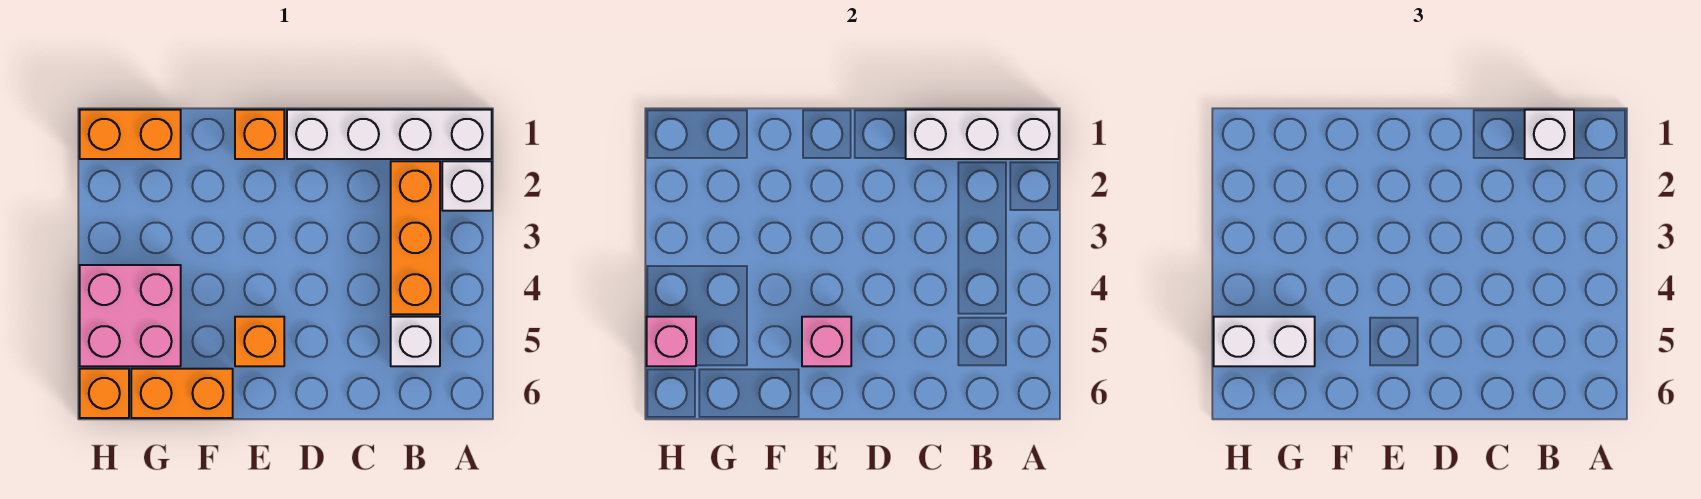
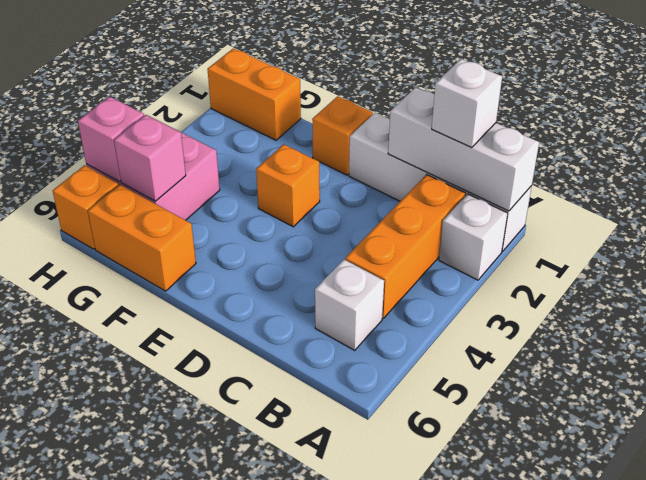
orange brick E5 level 1 -> orange brick E3 level 1
pink brick E5 level 2 -> pink brick G5 level 2
white brick G5:H5 level 3 -> none

